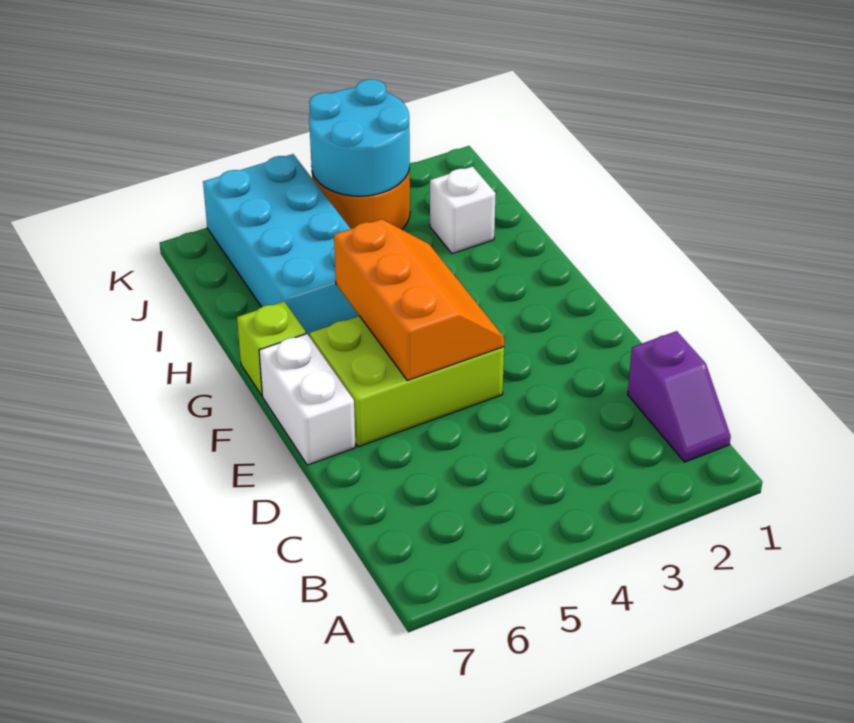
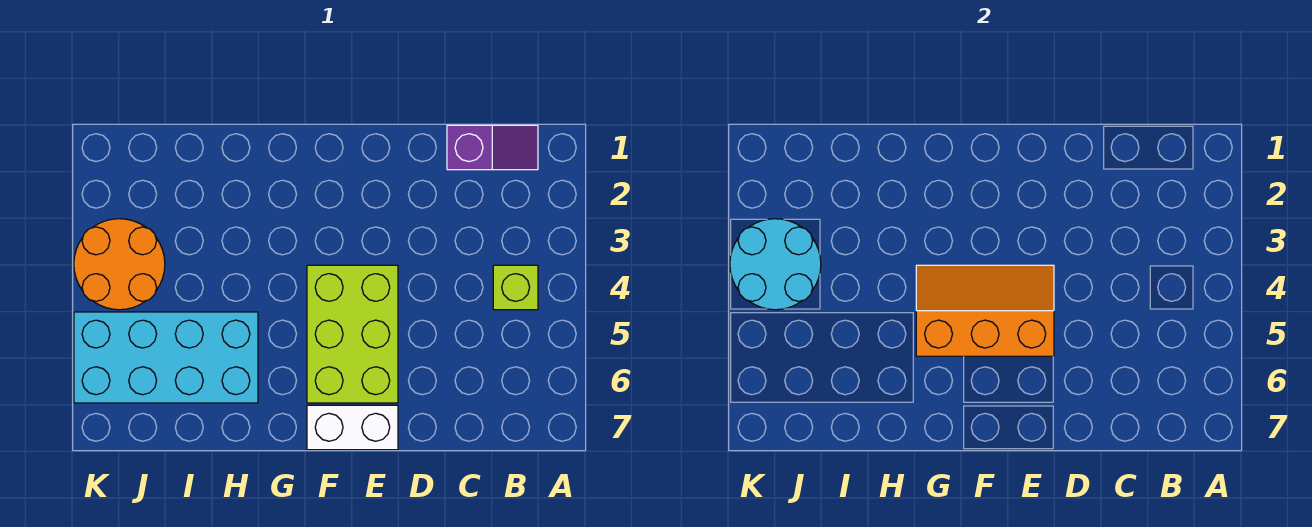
lime brick G7 level 1 -> lime brick B4 level 1
white brick I2 level 1 -> none

